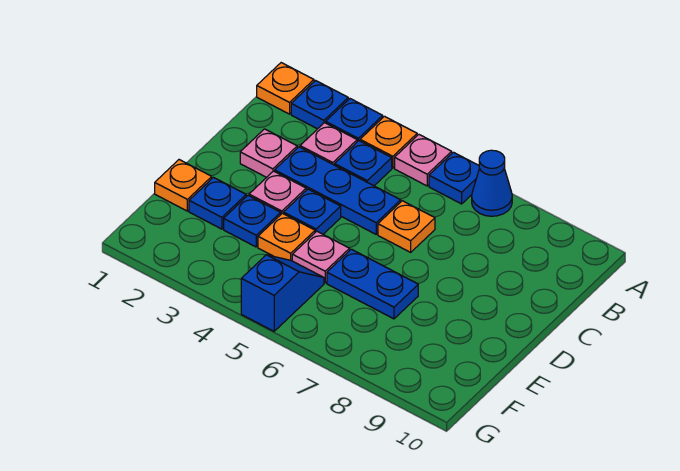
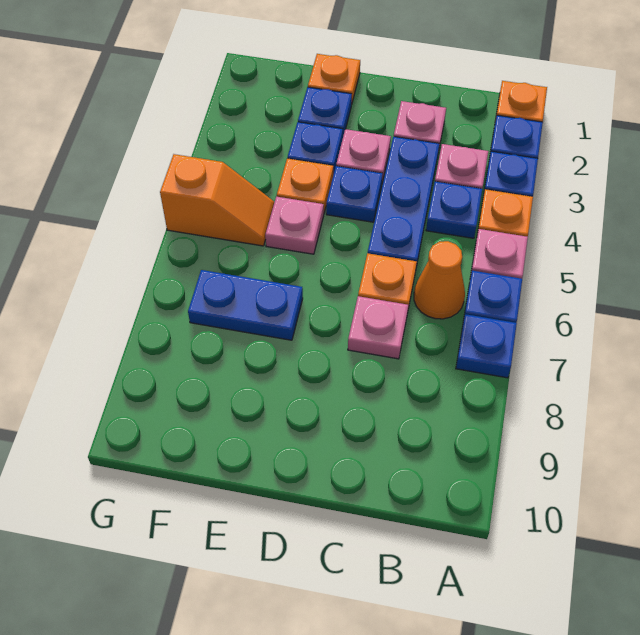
blue cone A7 level 1 -> blue plate A7 level 1
none -> orange cone B6 level 1
none -> pink plate C7 level 1
blue plate E6:E7 level 1 -> blue plate E7:F7 level 1
blue slope F5:G5 level 1 top G -> orange slope F5:G5 level 1 top G

